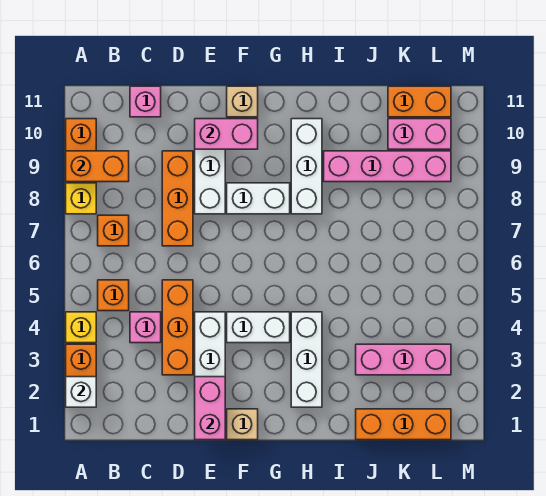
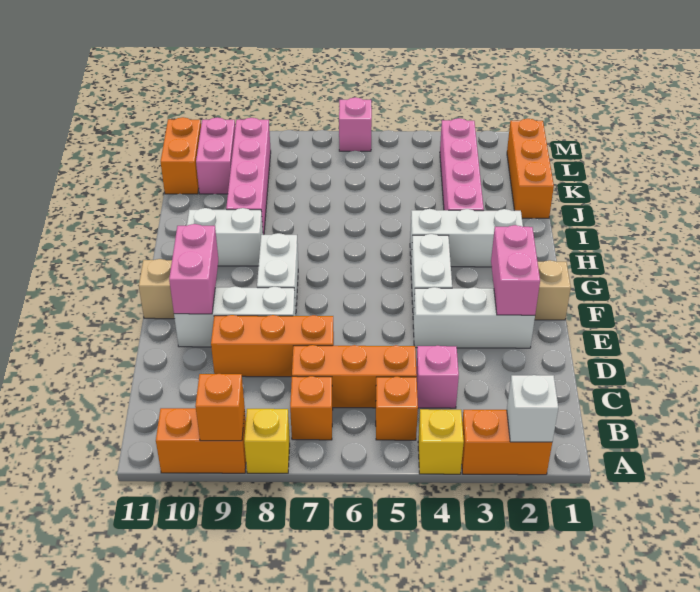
orange brick A9:B9 level 2 -> orange brick A9 level 2
pink brick C11 level 1 -> pink brick M6 level 1
orange brick D3:D5 level 1 -> orange brick C5:C7 level 1
pink brick E1:E2 level 2 -> pink brick E2:F2 level 2
white brick H8:H10 level 1 -> white brick H9:H10 level 1
pink brick J3:L3 level 1 -> pink brick I3:L3 level 1

